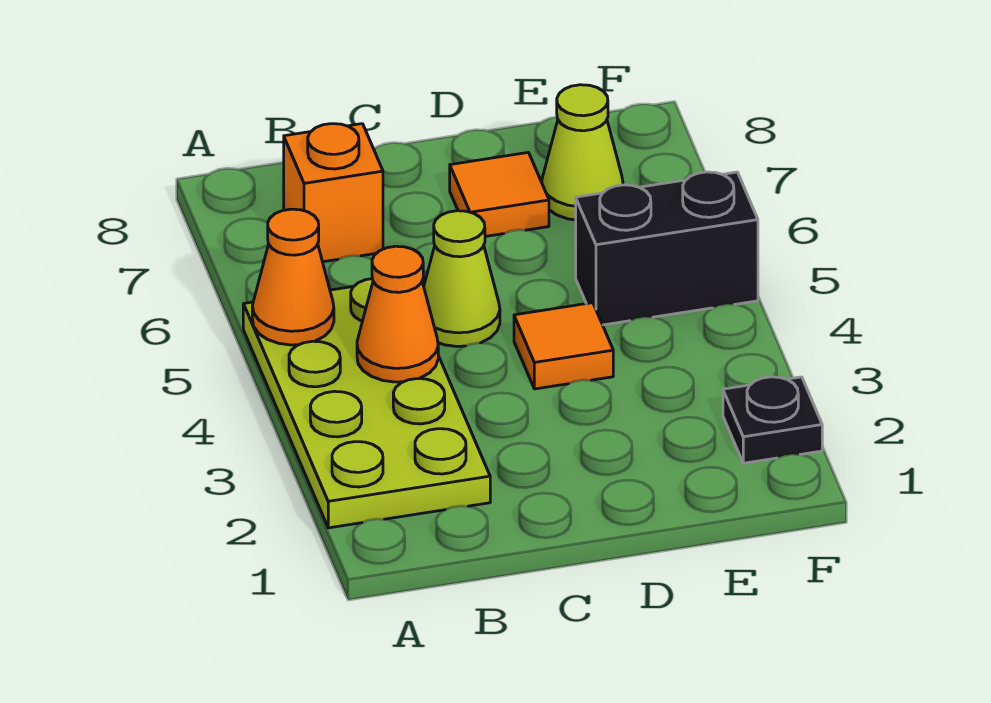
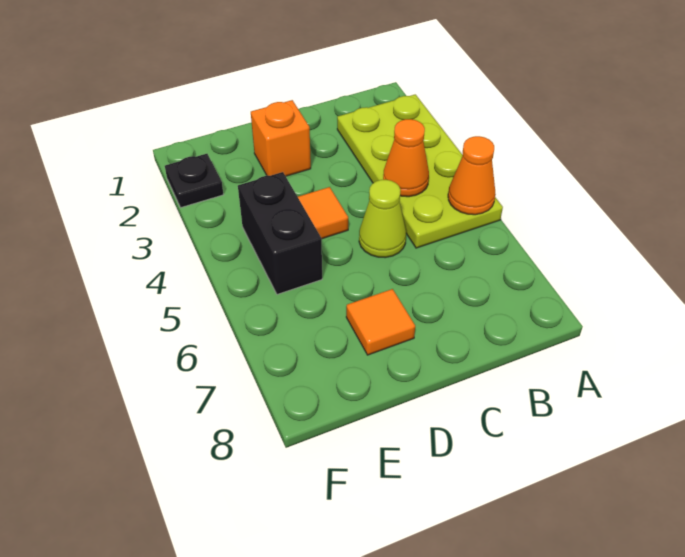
orange brick B7 level 1 -> orange brick D2 level 1
black brick E5:F5 level 1 -> black brick E4:E5 level 1
lime cone E7 level 1 -> none

